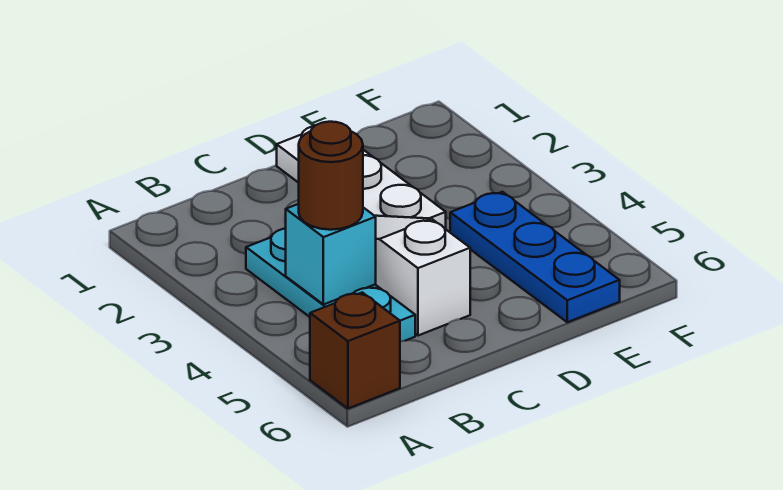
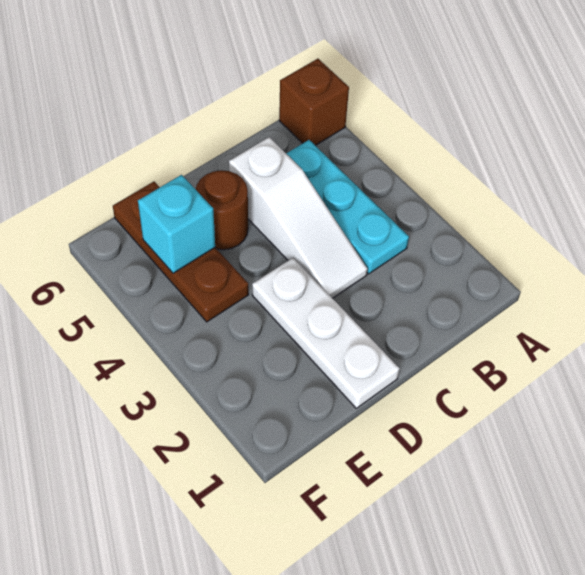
cyan brick B4 level 2 -> cyan brick E5 level 2
brown round brick B4 level 3 -> brown round brick D5 level 1
blue plate E4:E6 level 1 -> brown plate E4:E6 level 1

